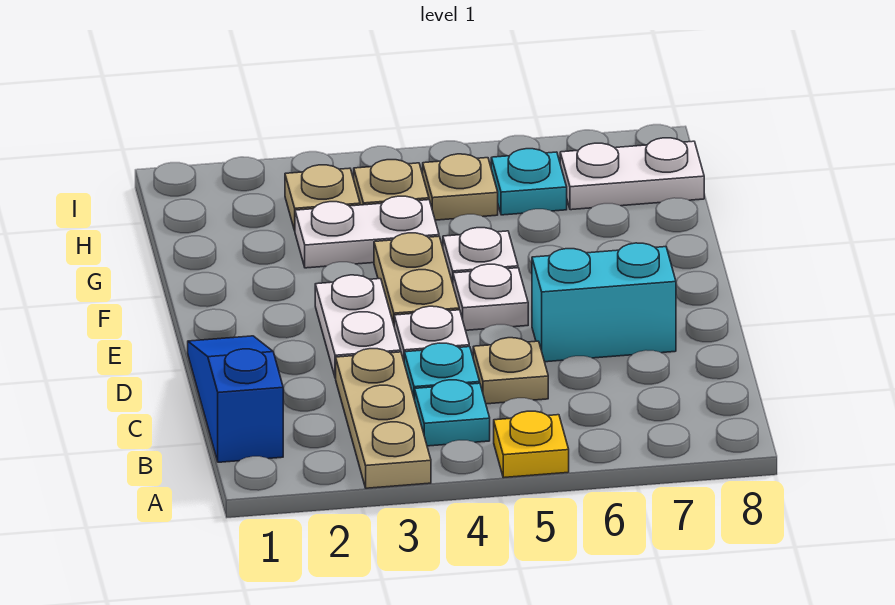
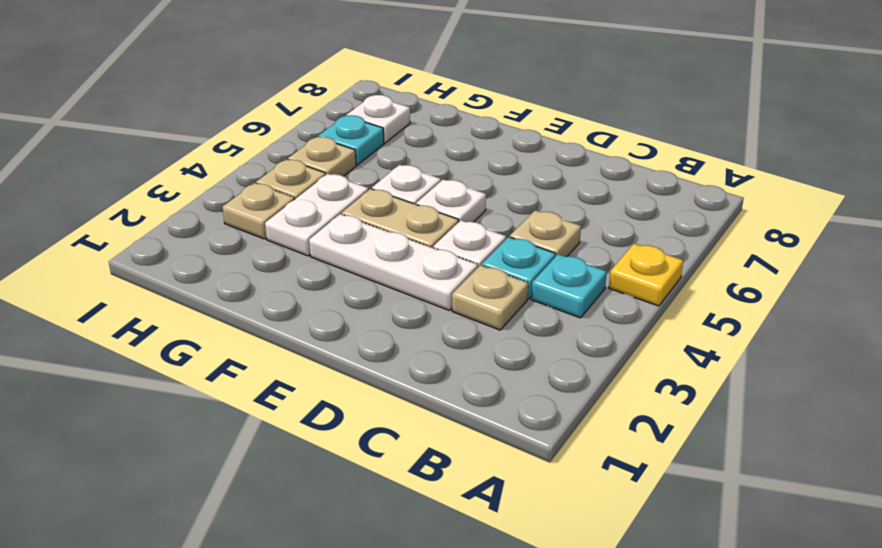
tan plate A3:C3 level 1 -> tan plate C3 level 1
blue slope B1:D1 level 1 top B -> none
white plate D3:E3 level 1 -> white plate D3:F3 level 1
cyan brick D6:D7 level 1 -> none
white plate H7:H8 level 1 -> white plate H7 level 1

